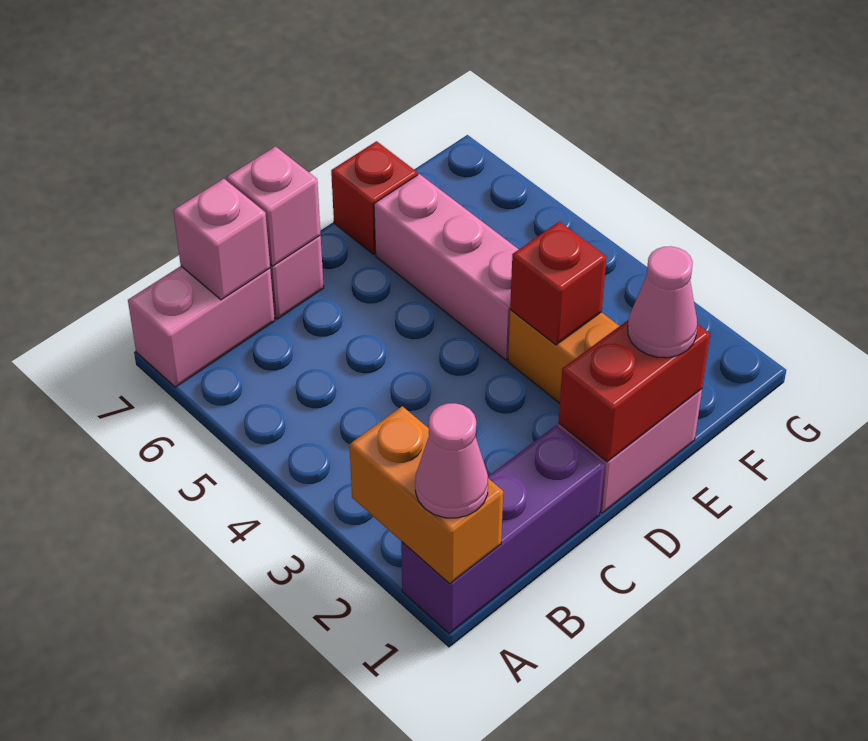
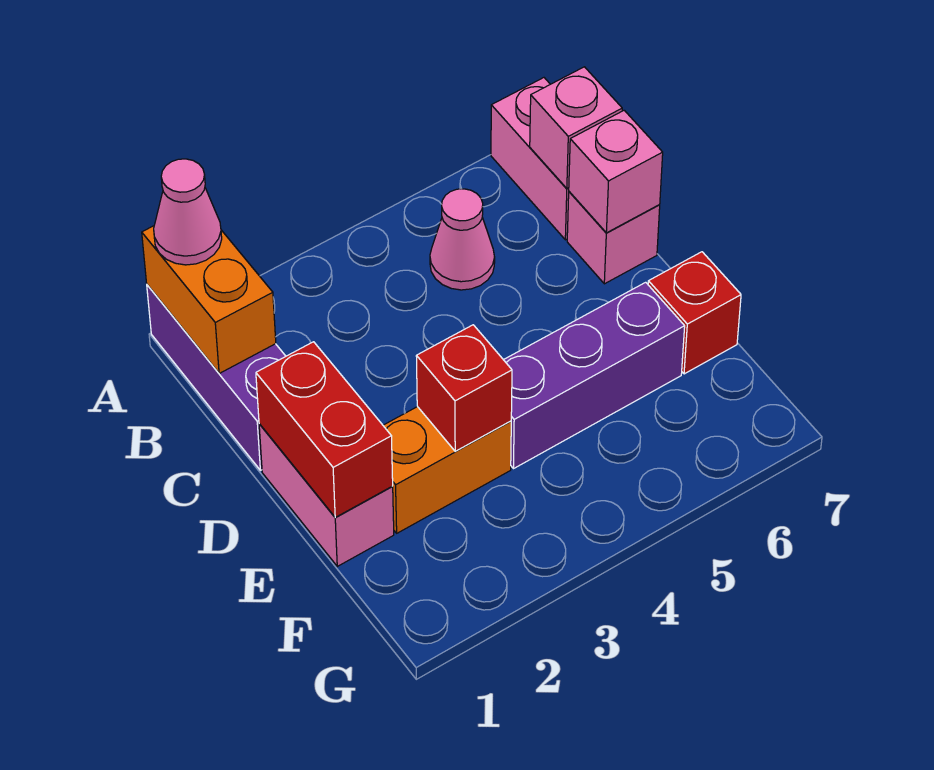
orange brick A1:A2 level 2 -> orange brick A1:B1 level 2
pink cone E1 level 3 -> pink cone B5 level 1
pink brick E4:E6 level 1 -> purple brick E4:E6 level 1

